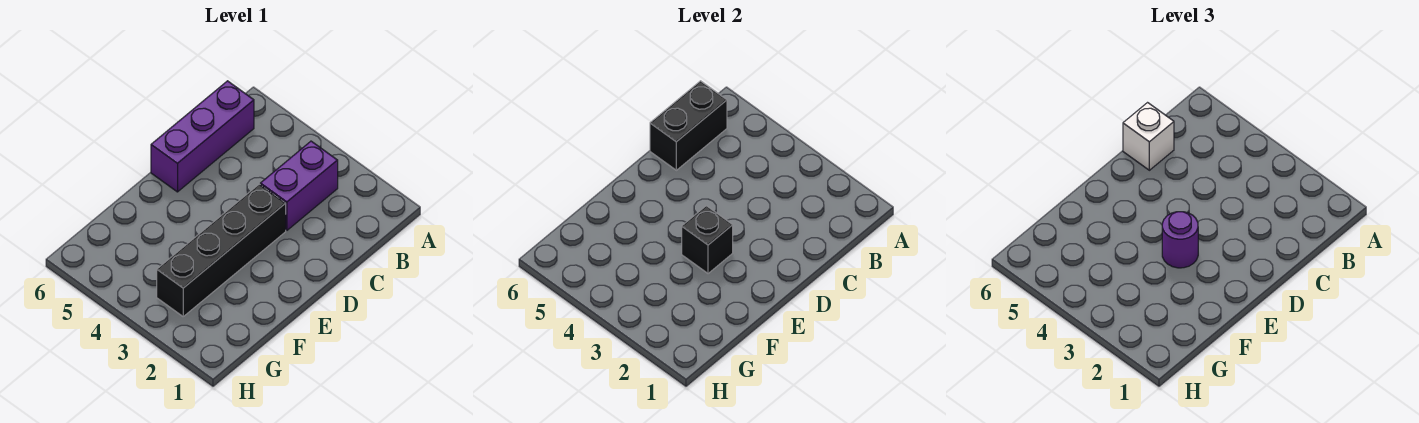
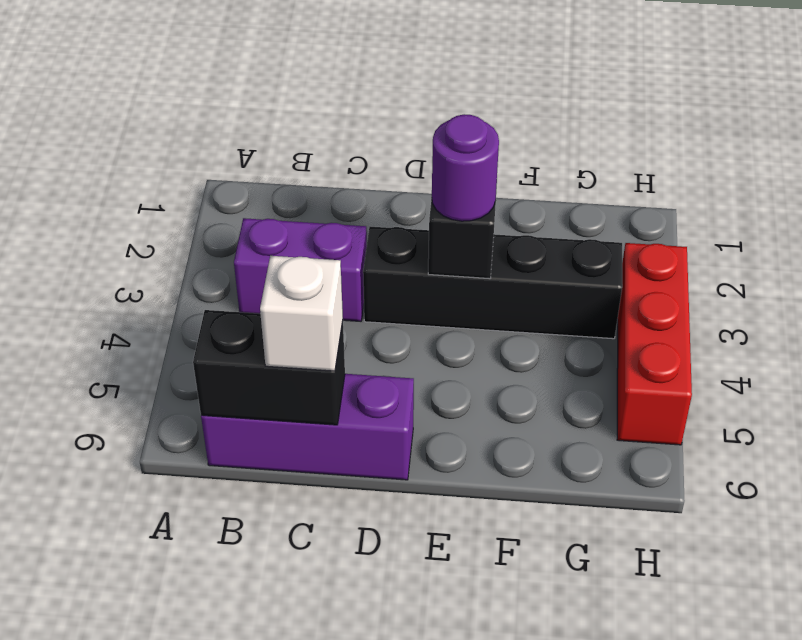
none -> red brick H3:H5 level 1

